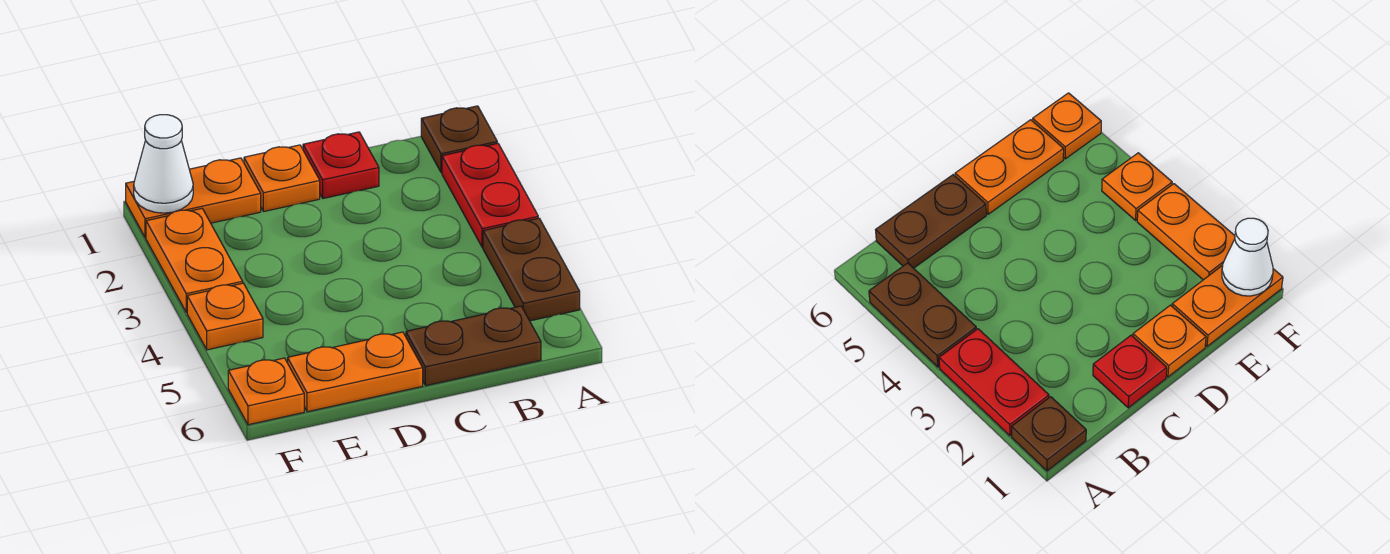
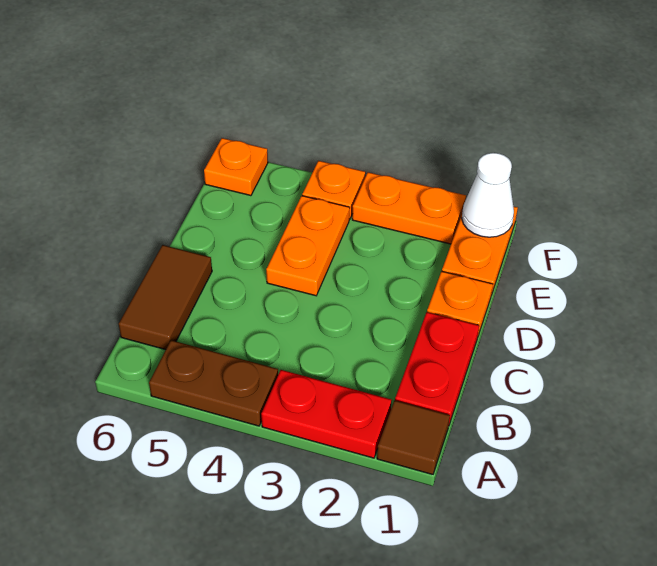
brown plate A1 level 1 -> brown tile A1 level 1
brown plate B6:C6 level 1 -> brown tile B6:C6 level 1
red plate C1 level 1 -> red plate B1:C1 level 1
orange plate D6:E6 level 1 -> orange plate D4:E4 level 1

